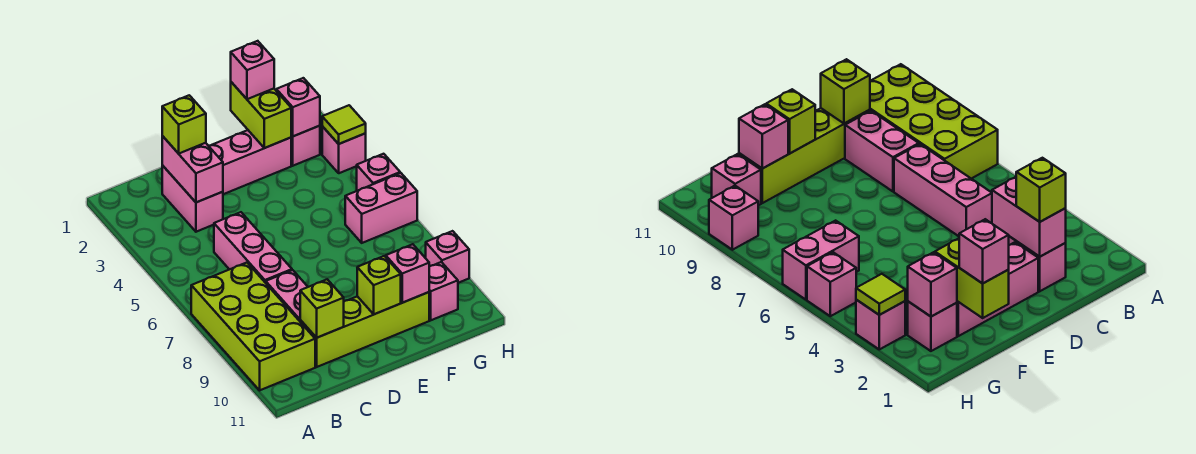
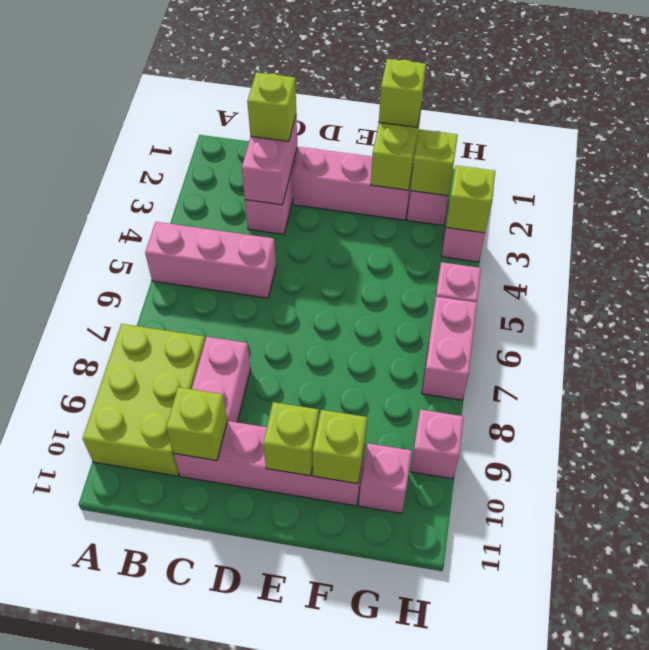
lime brick A7:B10 level 1 -> lime brick A8:B10 level 1
pink brick C5:C7 level 1 -> pink brick A5:C5 level 1
lime brick C10:F10 level 1 -> pink brick C10:F10 level 1
pink brick F1 level 3 -> lime brick F1 level 3
pink brick F10 level 2 -> lime brick F10 level 2
pink brick G2 level 2 -> lime brick G2 level 2
pink brick G6:H6 level 1 -> pink brick H6:H7 level 1
lime tile H3 level 2 -> lime brick H3 level 2

